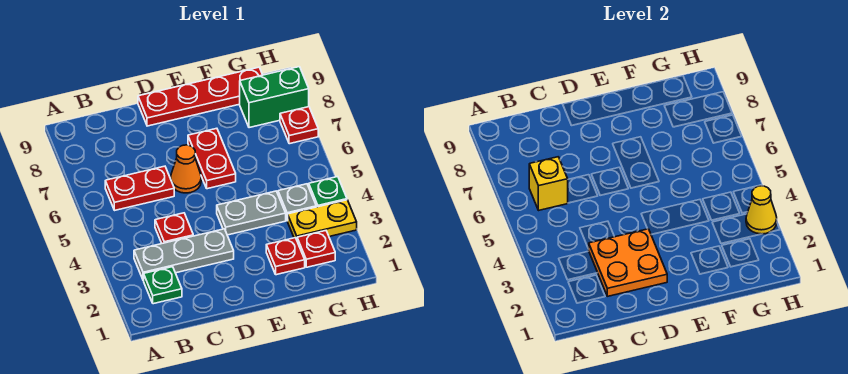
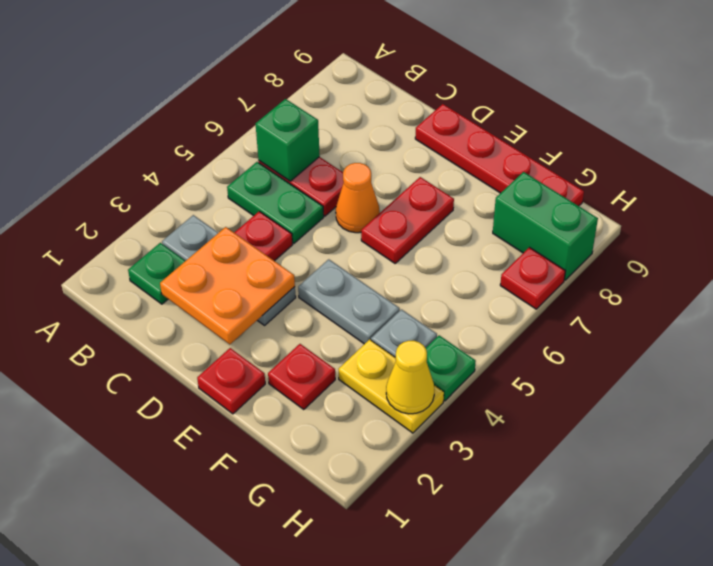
none -> green plate B5:C5 level 1
yellow brick B6 level 2 -> green brick B6 level 2
red plate G2 level 1 -> red plate E1 level 1

